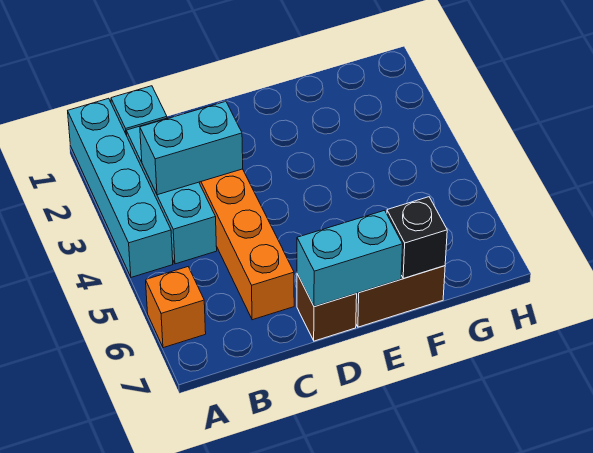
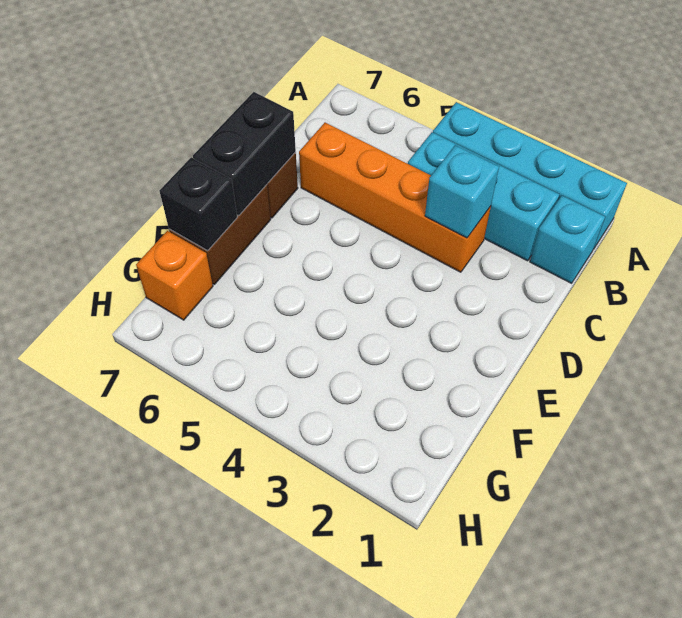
orange brick A6 level 1 -> orange brick G7 level 1
cyan brick B3:C3 level 2 -> cyan brick C3 level 2
cyan brick D7:E7 level 2 -> black brick D7:E7 level 2

